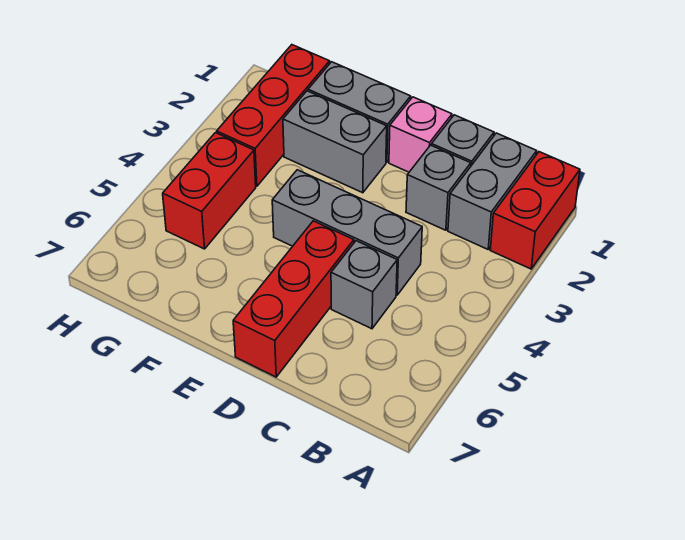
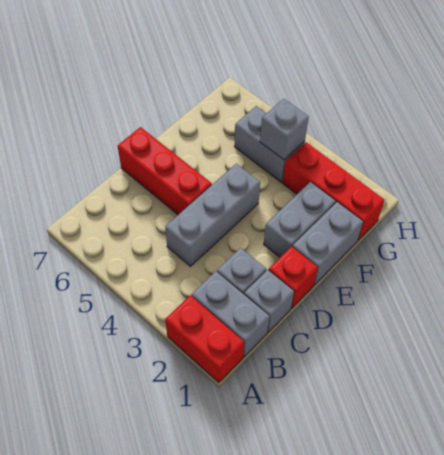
grey brick C5 level 1 -> grey brick G4 level 2
pink brick D1 level 1 -> red brick D1 level 1
red brick G4:G5 level 1 -> grey brick G4:G5 level 1

